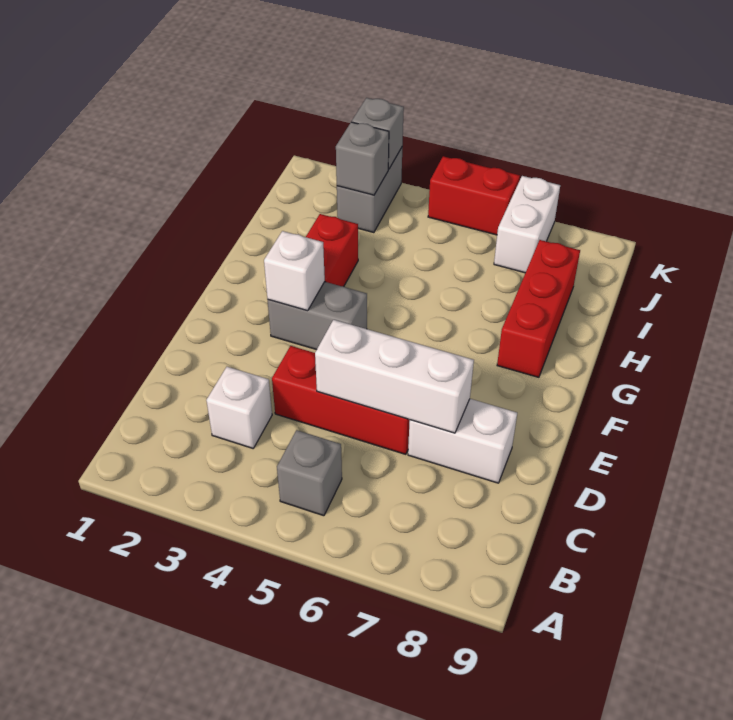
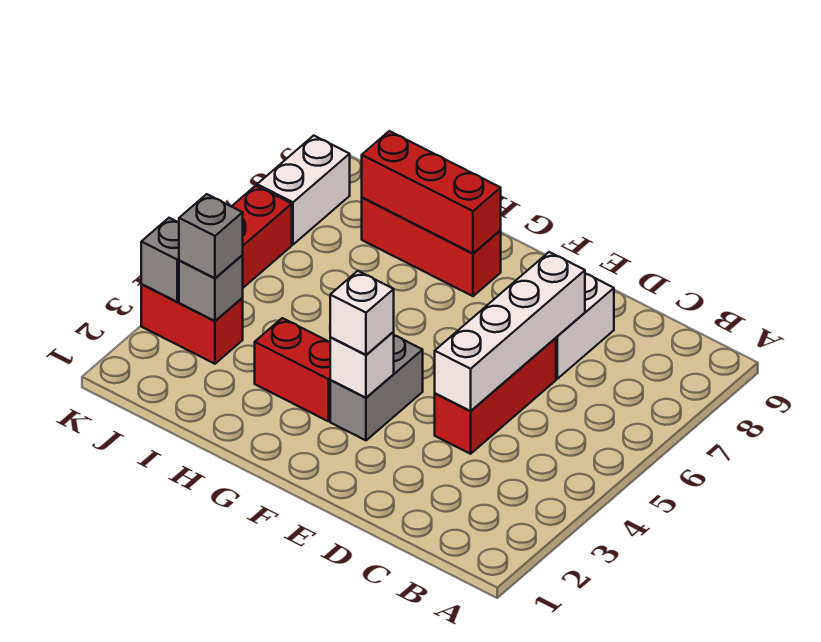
grey brick B5 level 1 -> grey brick J3 level 3
white brick C3 level 1 -> white brick F3 level 3
white brick D5:D7 level 2 -> white brick D4:D7 level 2
none -> red brick G8:I8 level 2
grey brick J3:K3 level 1 -> red brick J3:K3 level 1
white brick J7:K7 level 1 -> white brick K7:K8 level 1

